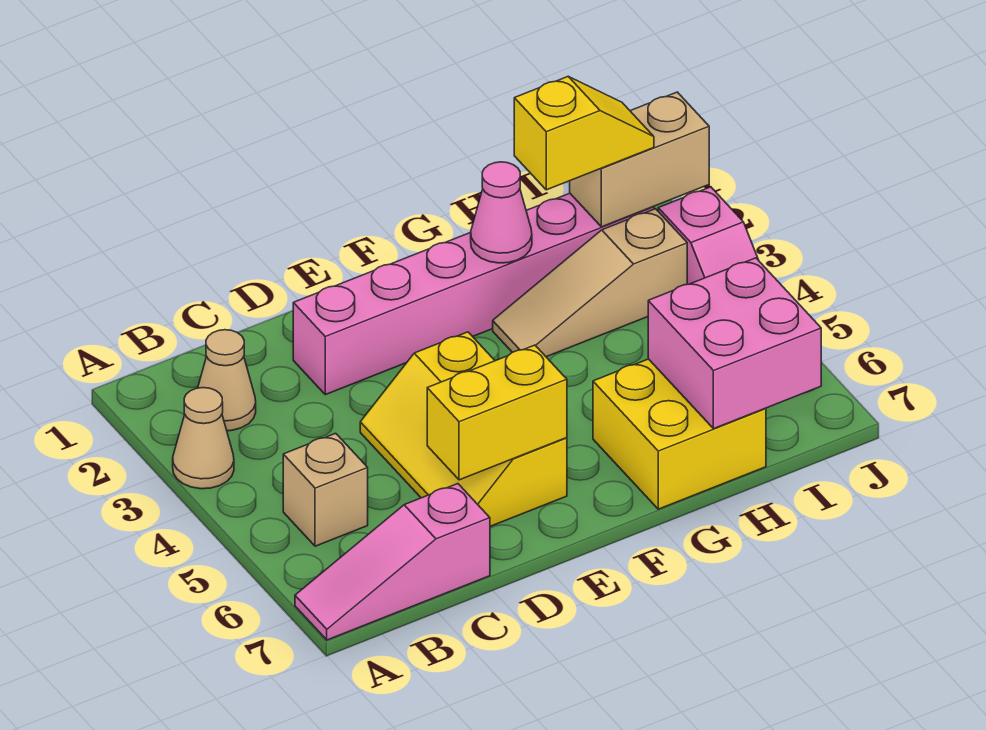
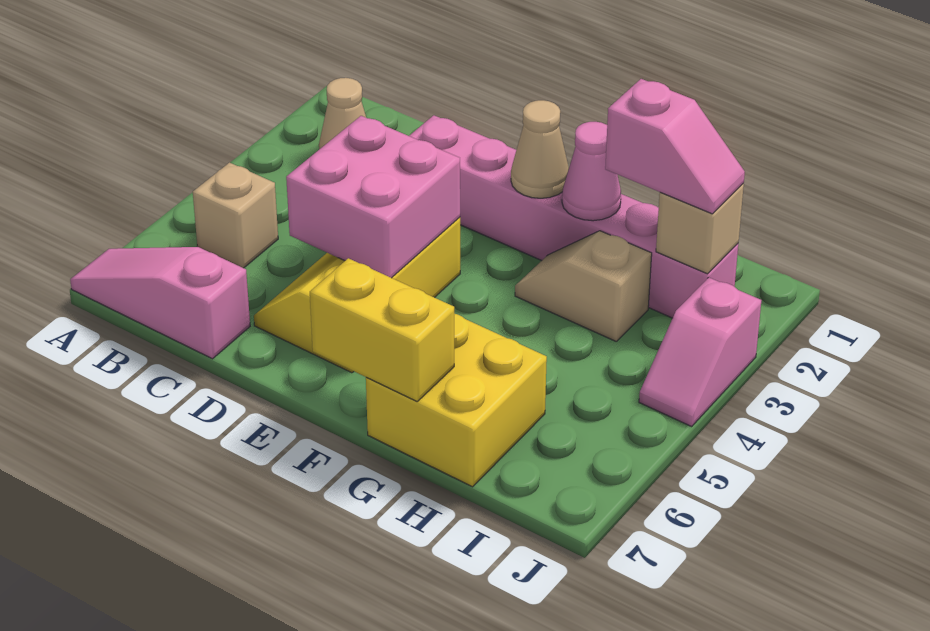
tan cone A3 level 1 -> tan cone F2 level 2
yellow brick D6:E6 level 2 -> yellow brick F7:G7 level 2
tan slope G3:I3 level 1 top I -> tan slope G3:H3 level 1 top H
yellow slope H2:I2 level 3 top H -> pink slope H2:I2 level 3 top H
pink brick H6:I7 level 2 -> pink brick D4:E5 level 2
tan brick I2:J2 level 2 -> tan brick I2 level 2

